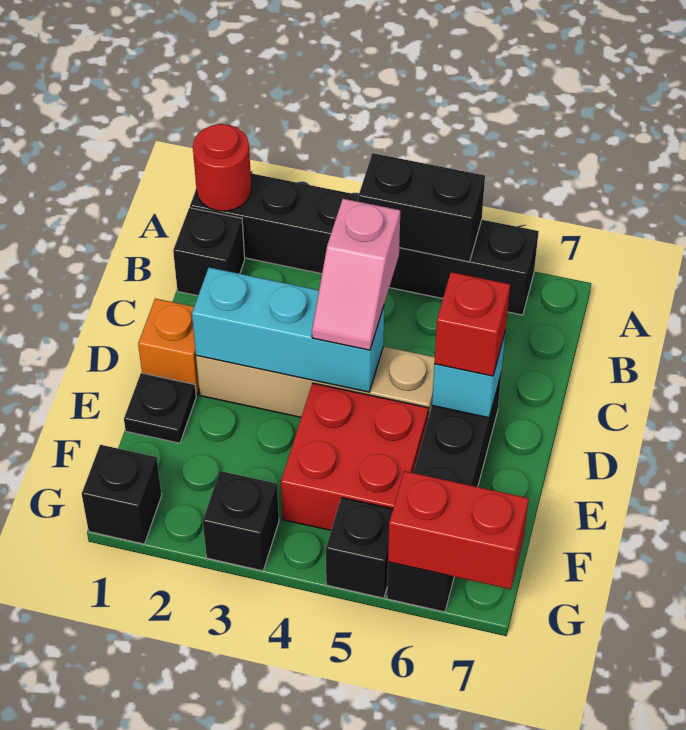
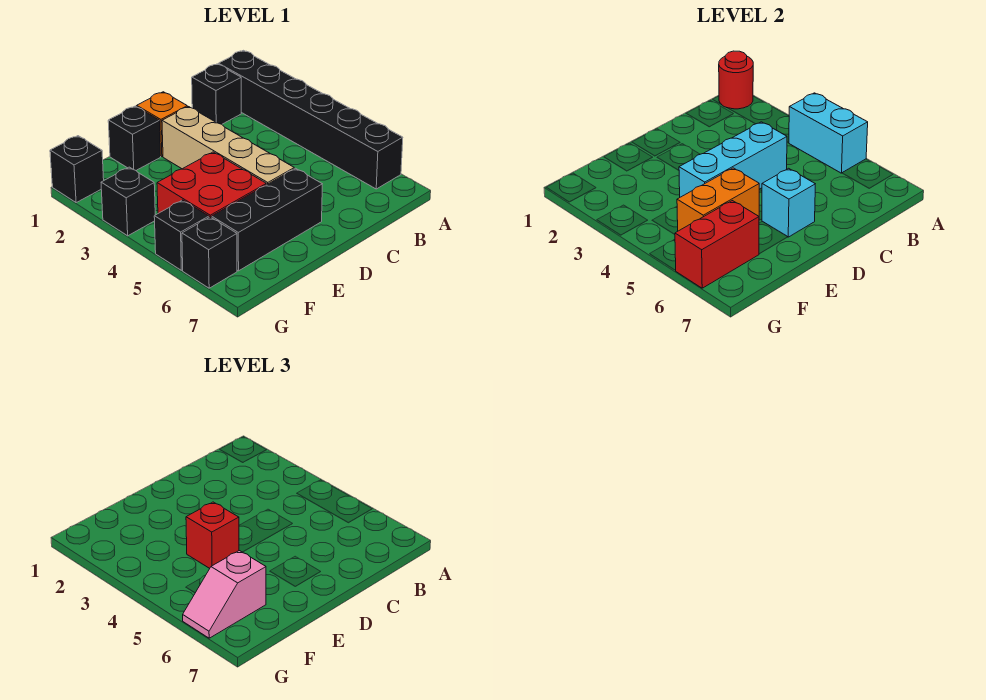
black brick A4:A5 level 2 -> cyan brick A4:A5 level 2
pink slope C4:D4 level 3 top C -> pink slope F6:G6 level 3 top F
cyan brick D2:D4 level 2 -> cyan brick C4:E4 level 2
red brick D6 level 3 -> red brick E4 level 3
black plate E1 level 1 -> black brick E1 level 1
none -> orange brick E5:F5 level 2
red brick G6:G7 level 2 -> red brick F6:G6 level 2

